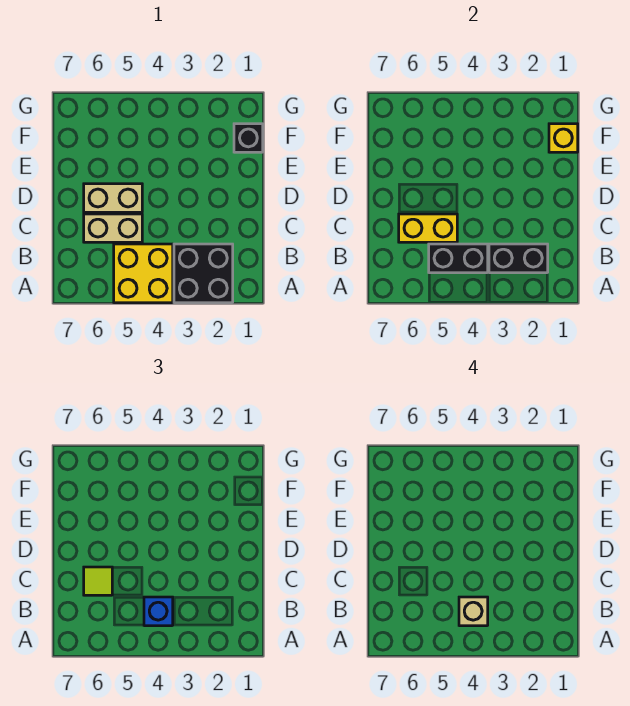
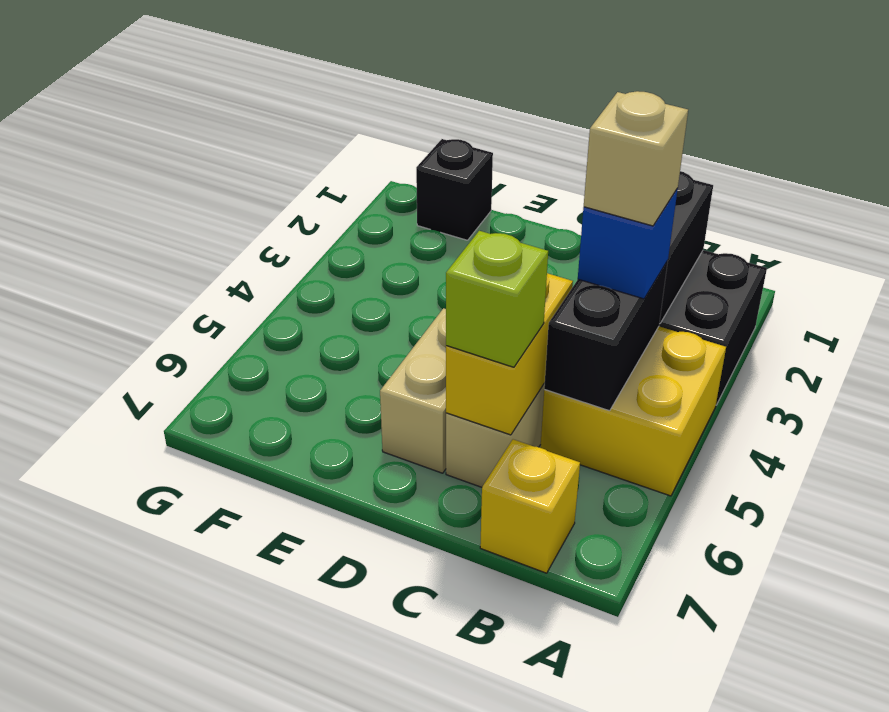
lime tile C6 level 3 -> lime brick C6 level 3
yellow brick F1 level 2 -> yellow brick B7 level 1

